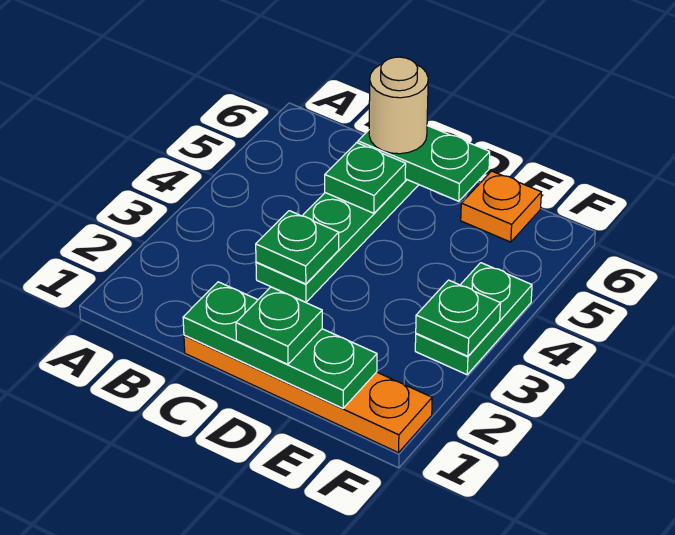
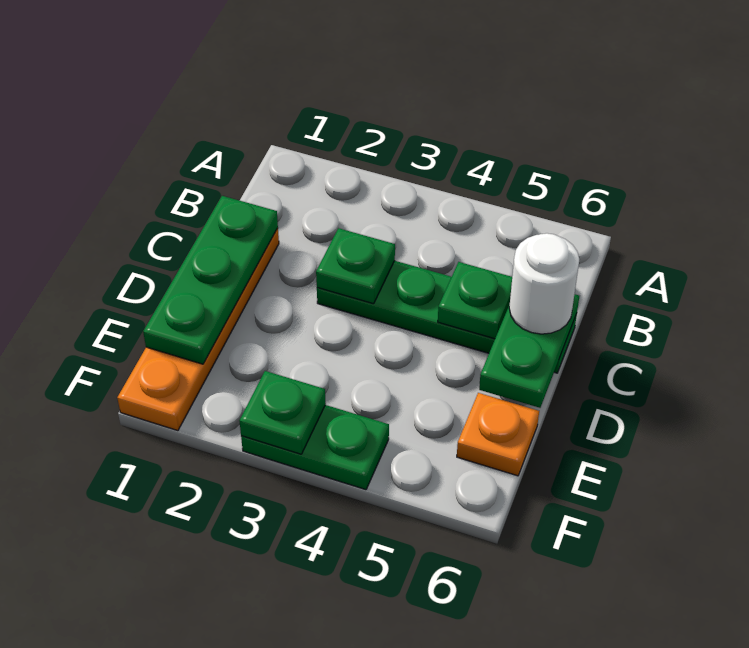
tan round brick C6 level 3 -> white round brick C6 level 3
green plate D1 level 3 -> none

